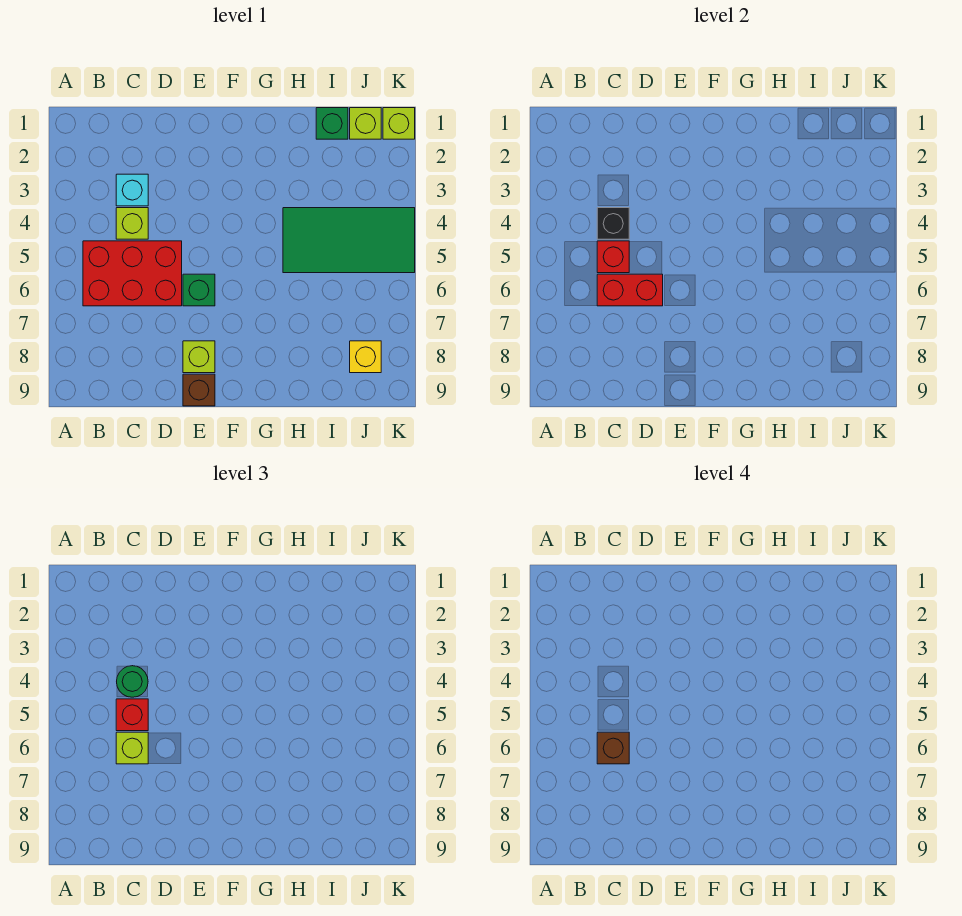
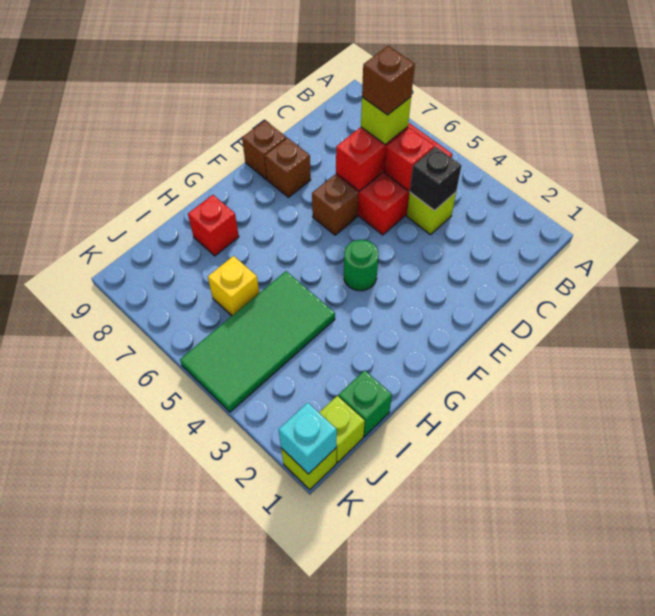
cyan brick C3 level 1 -> cyan brick K1 level 2
green round brick C4 level 3 -> green round brick F4 level 1
red brick C5 level 3 -> red brick H8 level 1
green brick E6 level 1 -> brown brick E6 level 1
lime brick E8 level 1 -> brown brick E8 level 1
yellow brick J8 level 1 -> yellow brick I6 level 1

